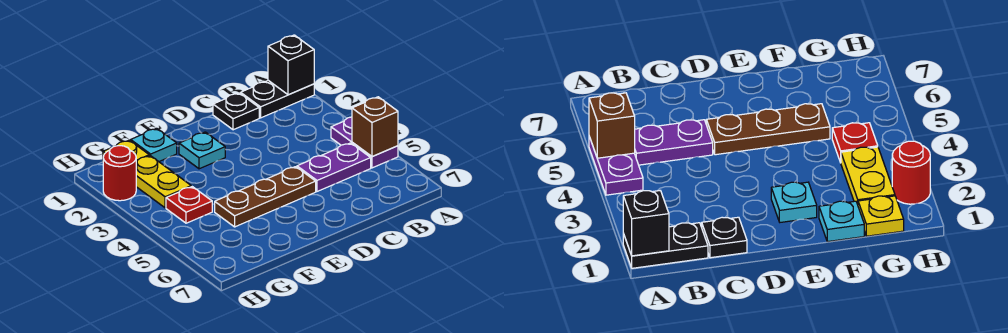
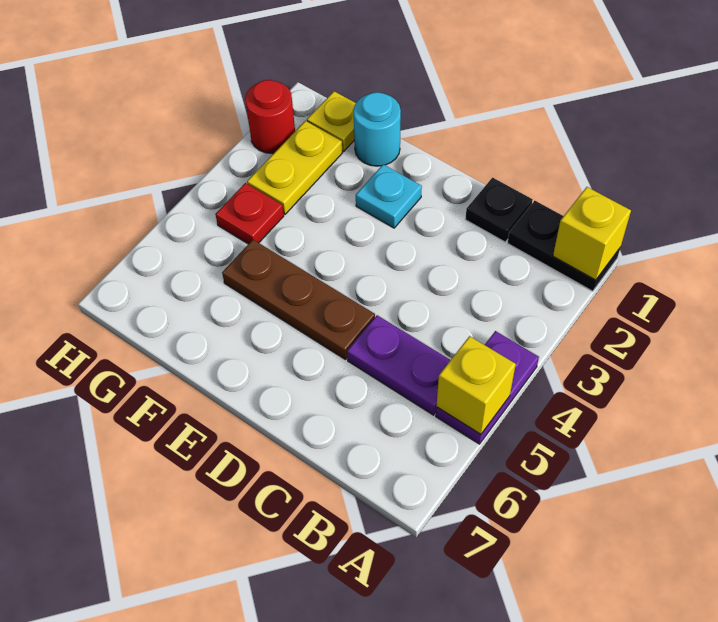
black brick A1 level 2 -> yellow brick A1 level 2
brown brick A5 level 2 -> yellow brick A5 level 2
cyan plate F1 level 1 -> cyan round brick F1 level 1

